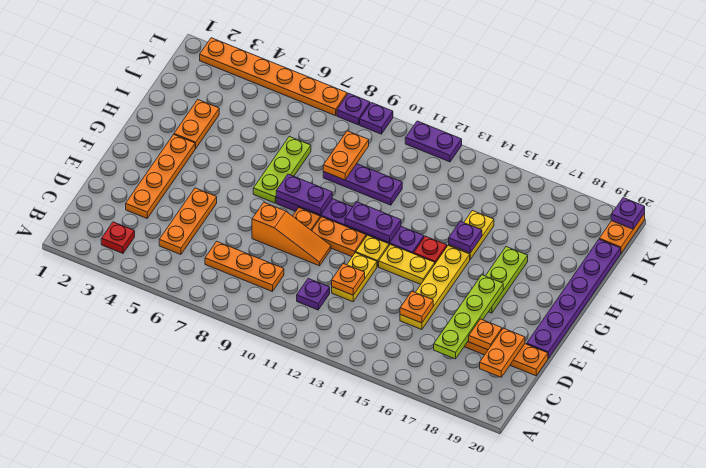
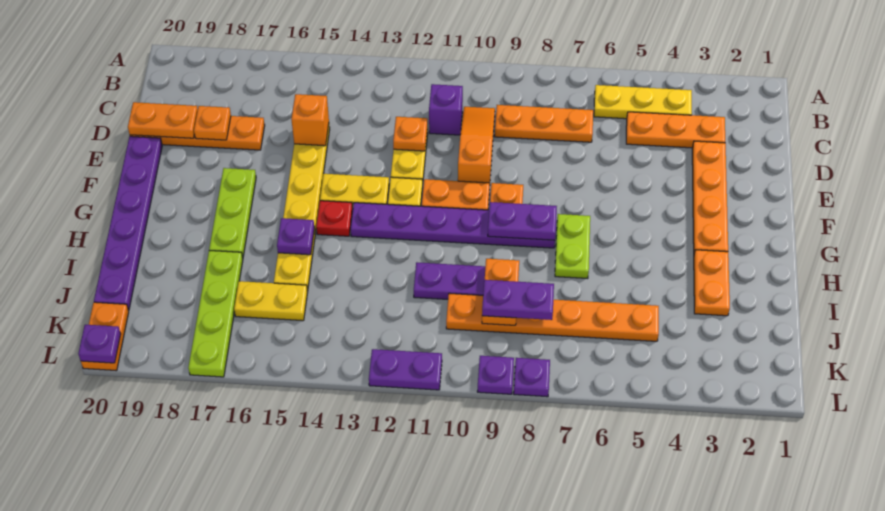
red plate B3 level 1 -> none
none -> yellow plate B4:B6 level 1
orange plate C5:E5 level 1 -> orange plate C3:C5 level 1
purple plate C11 level 1 -> purple brick C11 level 1
lime plate C17:F17 level 2 -> lime plate I17:L17 level 1
orange plate C19:D19 level 2 -> orange plate D19:D20 level 2
orange plate D15 level 2 -> orange brick D15 level 2
orange slope E8:E10 level 1 top 8 -> orange slope C10:E10 level 1 top E
lime plate G7:I7 level 1 -> lime plate G7:H7 level 1
purple plate G11:G12 level 2 -> purple plate J8:J9 level 3
none -> yellow plate J15:J16 level 1
orange plate L2:L7 level 1 -> orange plate J5:J10 level 1

